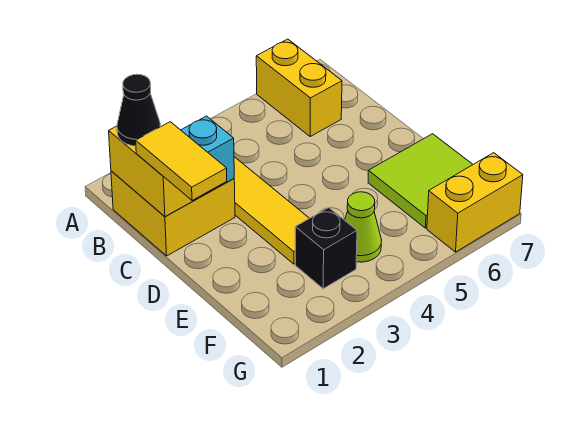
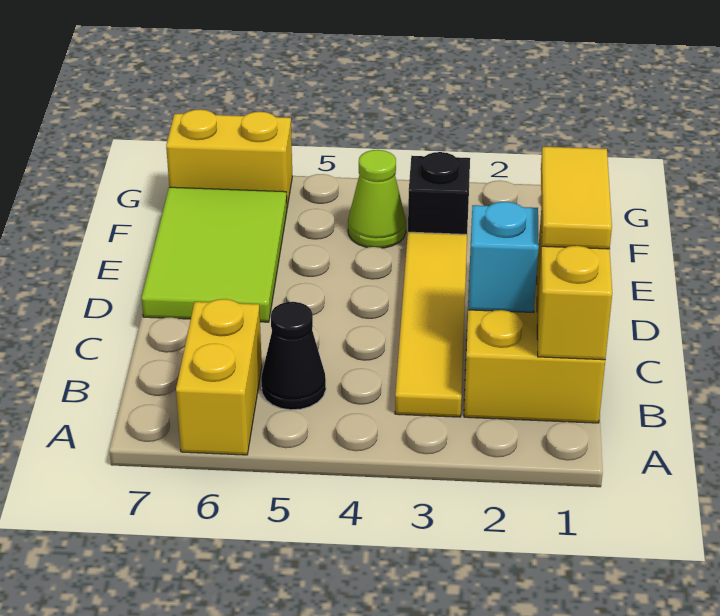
black cone B1 level 3 -> black cone B5 level 1
lime tile E6:F7 level 1 -> lime tile D6:F7 level 1

